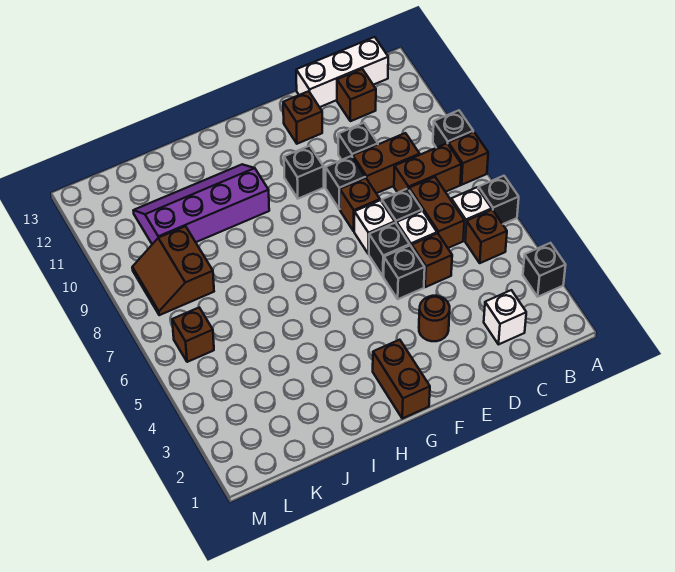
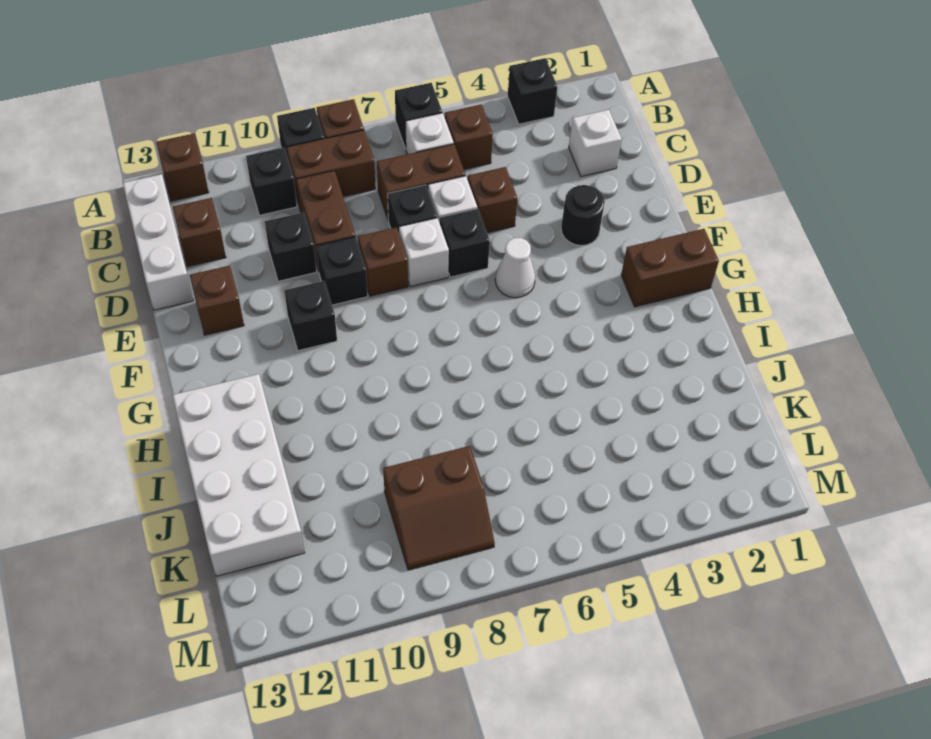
brown brick B8:C8 level 1 -> brown brick B8:B9 level 1
brown round brick E3 level 1 -> black round brick E3 level 1
black brick E5 level 1 -> black brick B10 level 1
none -> white cone F5 level 1
purple slope H10:K11 level 1 top 10 -> none
none -> white brick H12:K13 level 1
brown brick L6 level 1 -> brown brick A12 level 1

